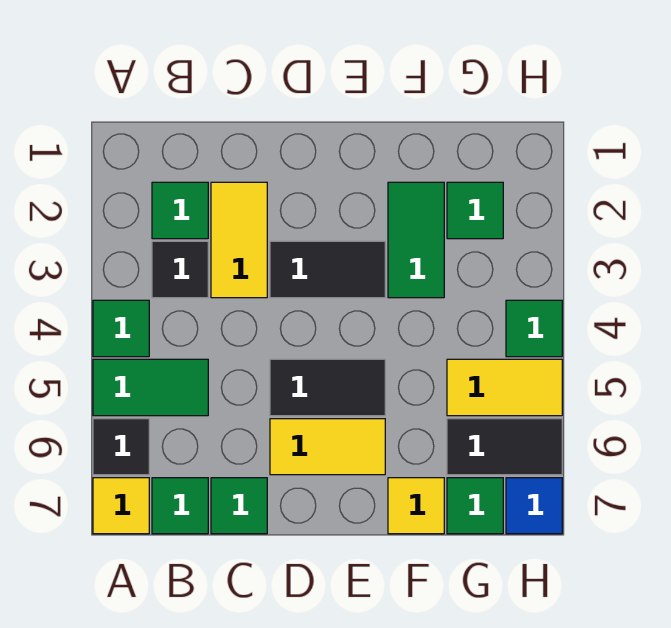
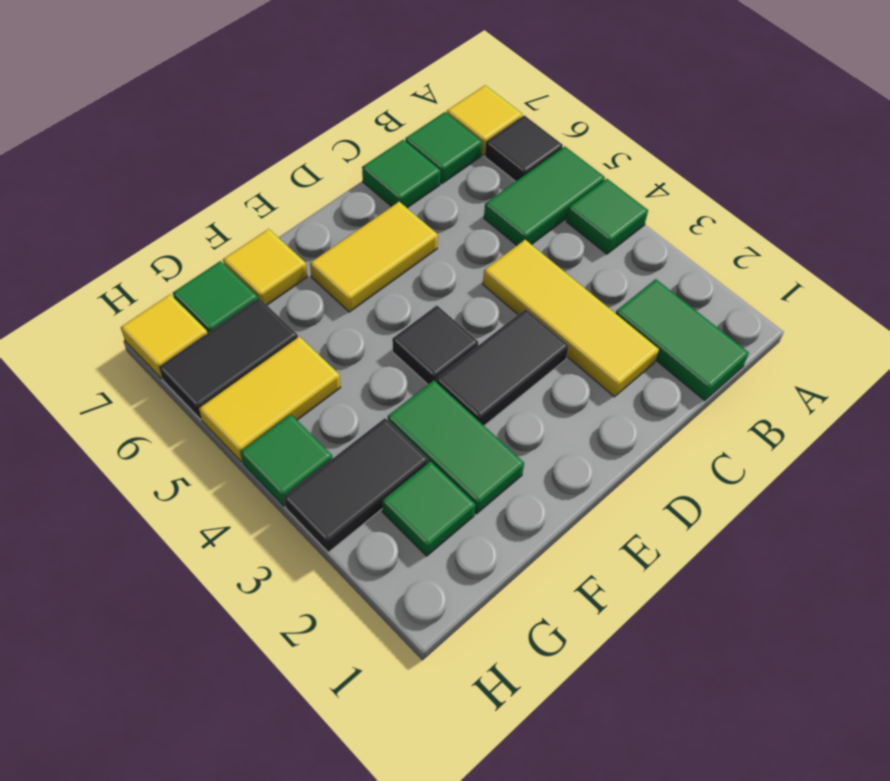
green tile B2 level 1 -> green tile B1:B2 level 1
black tile B3 level 1 -> black tile E4 level 1
yellow tile C2:C3 level 1 -> yellow tile C2:C4 level 1
black tile D5:E5 level 1 -> black tile G3:H3 level 1
blue tile H7 level 1 -> yellow tile H7 level 1

